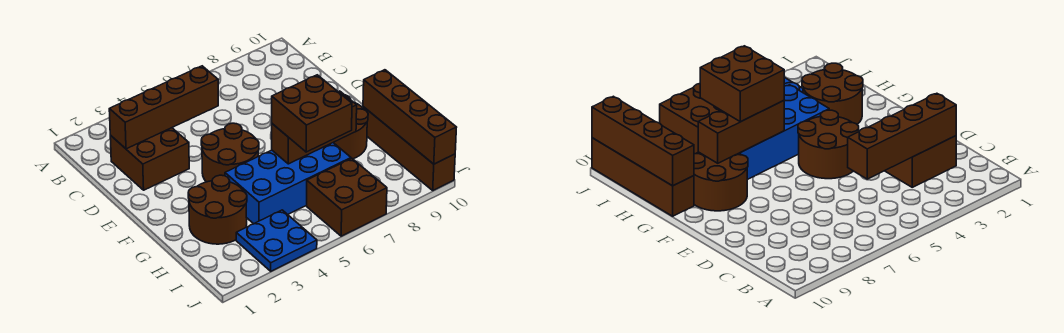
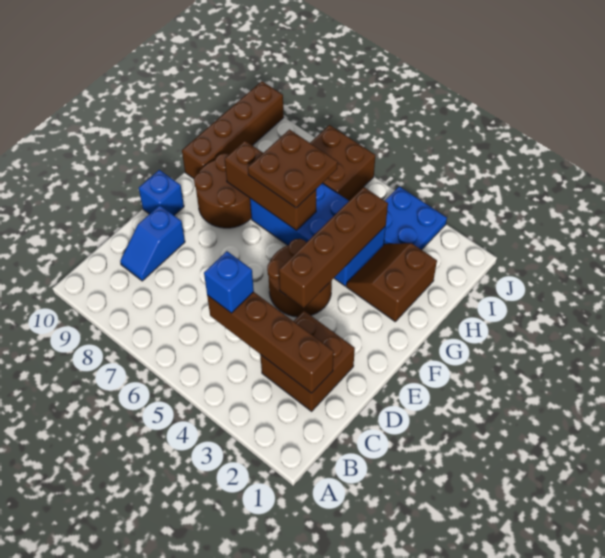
none -> blue brick C5 level 3
none -> blue slope C9:D9 level 1 top D
none -> blue brick E10 level 1
brown round brick G2:H3 level 1 -> brown slope G2:H3 level 1 top 2
brown brick G6:H7 level 3 -> brown plate G6:H7 level 3
brown brick G10:J10 level 2 -> brown brick E4:H4 level 2

